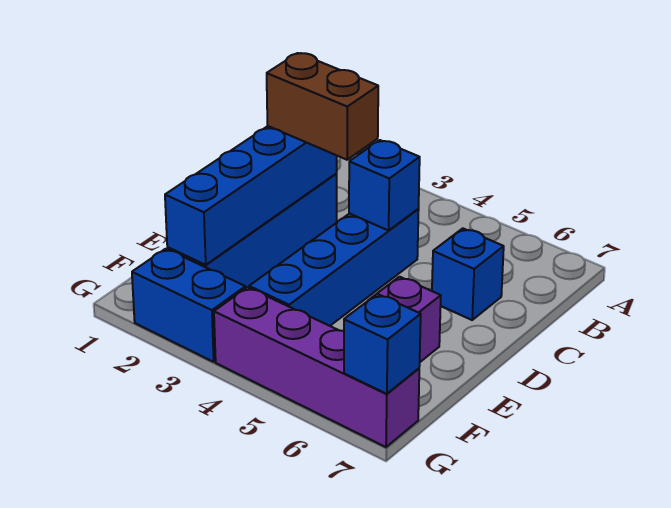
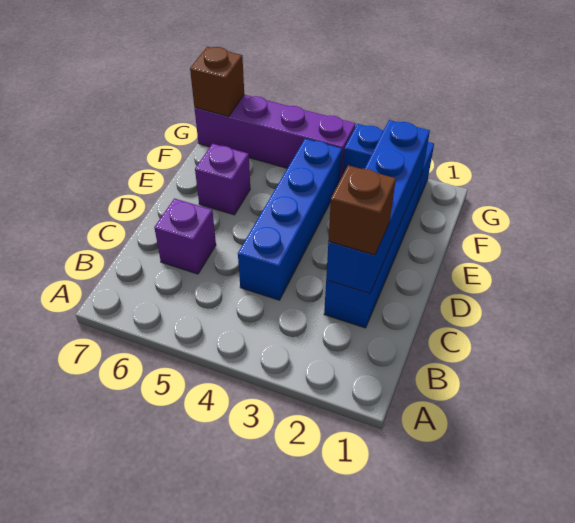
brown brick C2:C3 level 3 -> brown brick C2 level 3
blue brick C4 level 2 -> none
blue brick C6 level 1 -> purple brick C6 level 1
blue brick G7 level 2 -> brown brick G7 level 2

